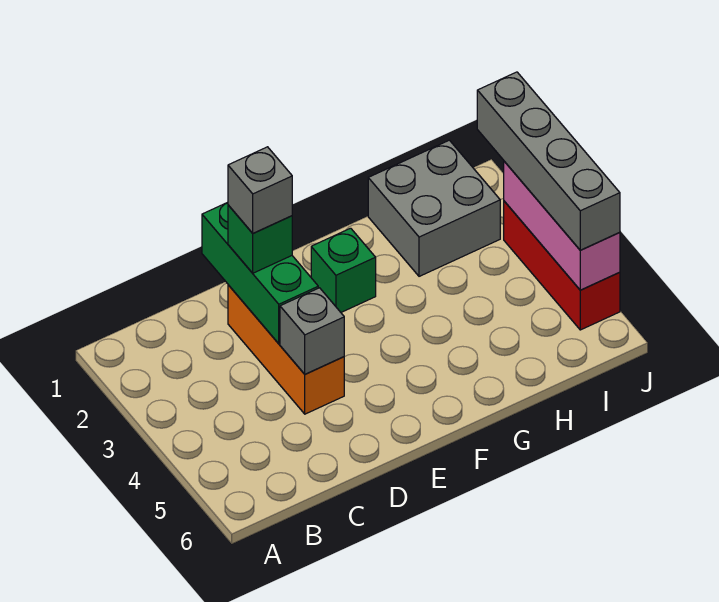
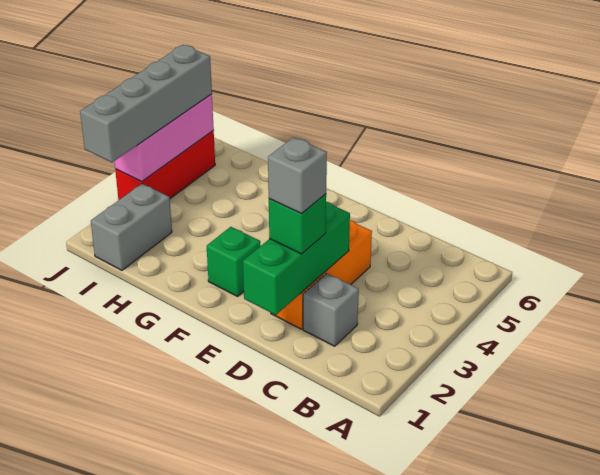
grey brick D4 level 2 -> grey brick C2 level 1
grey brick H1:I2 level 1 -> grey brick I1:I2 level 1

